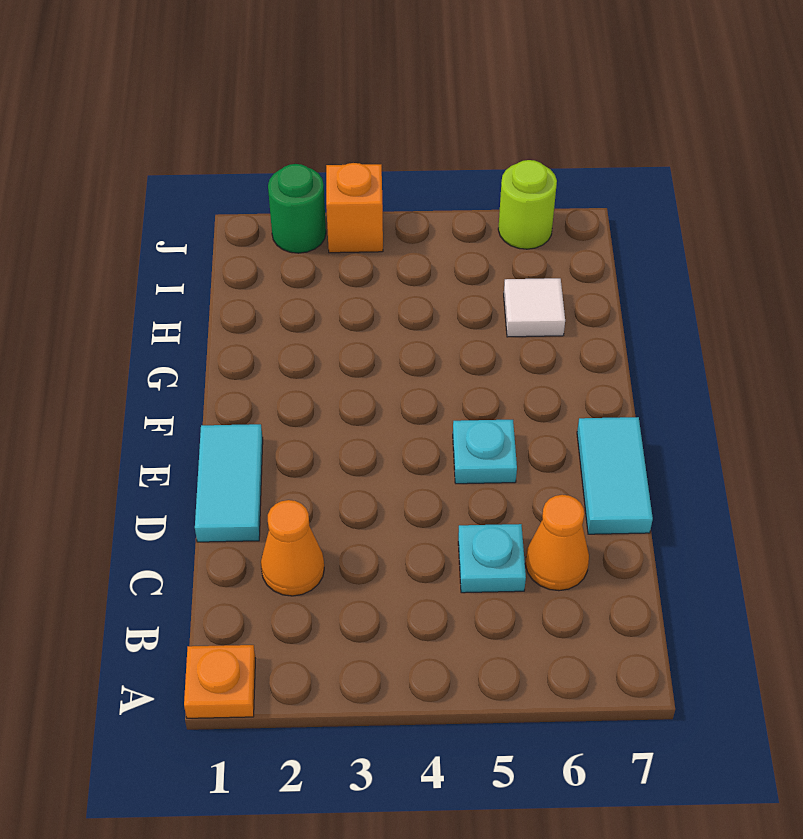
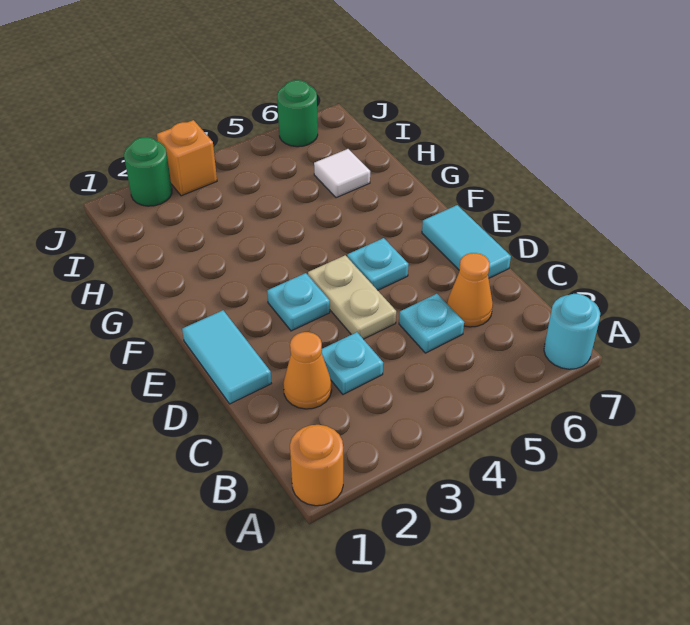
orange plate A1 level 1 -> orange round brick A1 level 1
none -> cyan round brick A7 level 1
none -> cyan plate C3 level 1
none -> tan plate D4:E4 level 1
none -> cyan plate E3 level 1
lime round brick J6 level 1 -> green round brick J6 level 1

